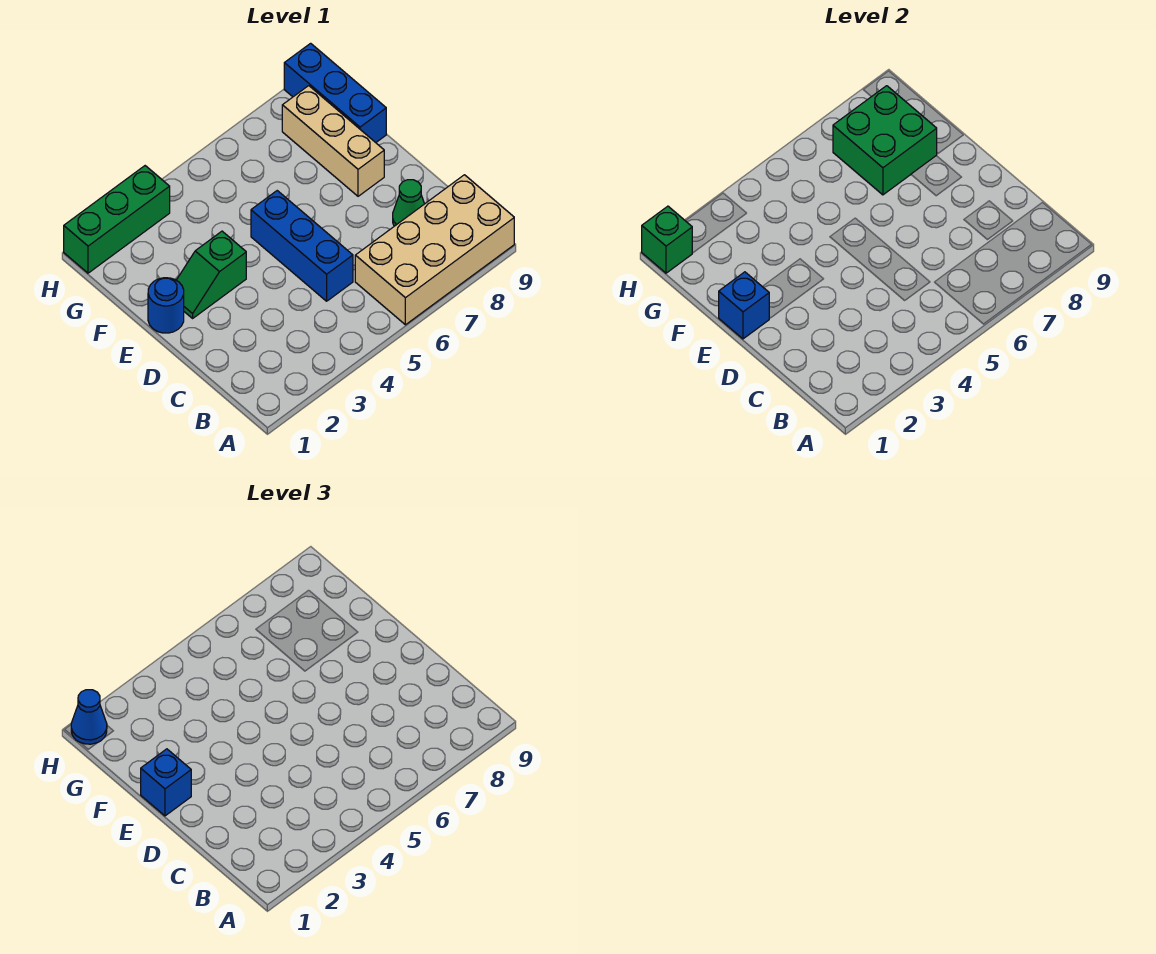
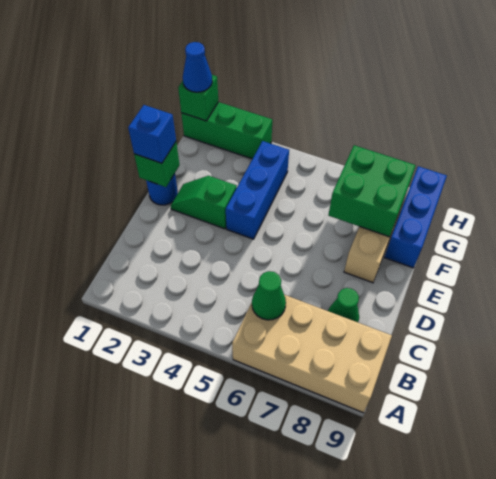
none -> green cone B6 level 2
blue brick C5:E5 level 1 -> blue brick E4:G4 level 1
blue brick E1 level 2 -> green brick E1 level 2

